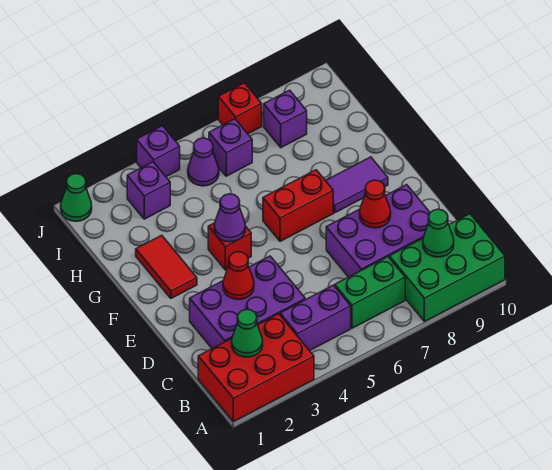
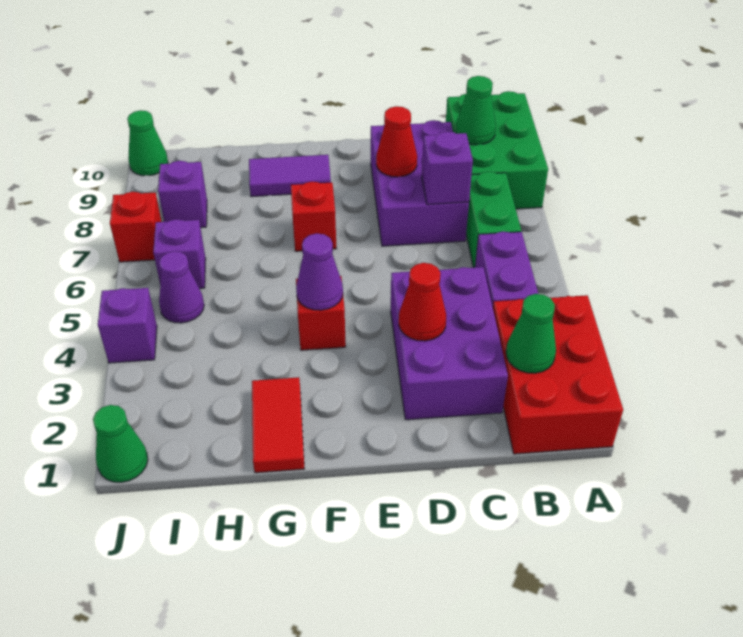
red tile F2:G2 level 1 -> red tile G1:G2 level 1
red brick F6:F7 level 1 -> red brick F7 level 1
purple tile F8:F9 level 1 -> purple tile F9:G9 level 1
purple brick I3 level 1 -> purple brick C7 level 2
none -> green cone J10 level 1

